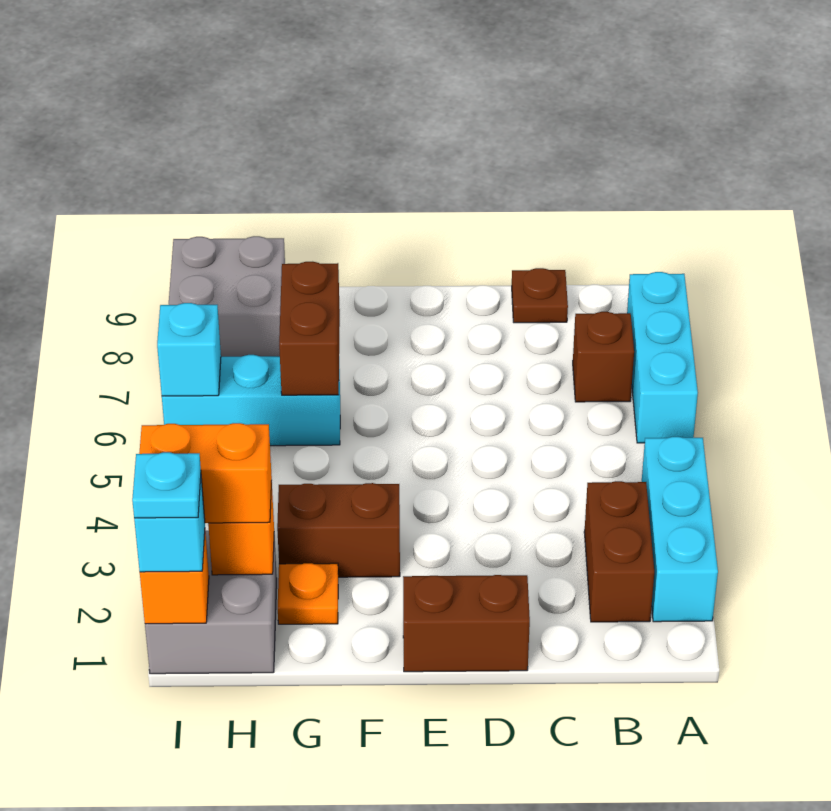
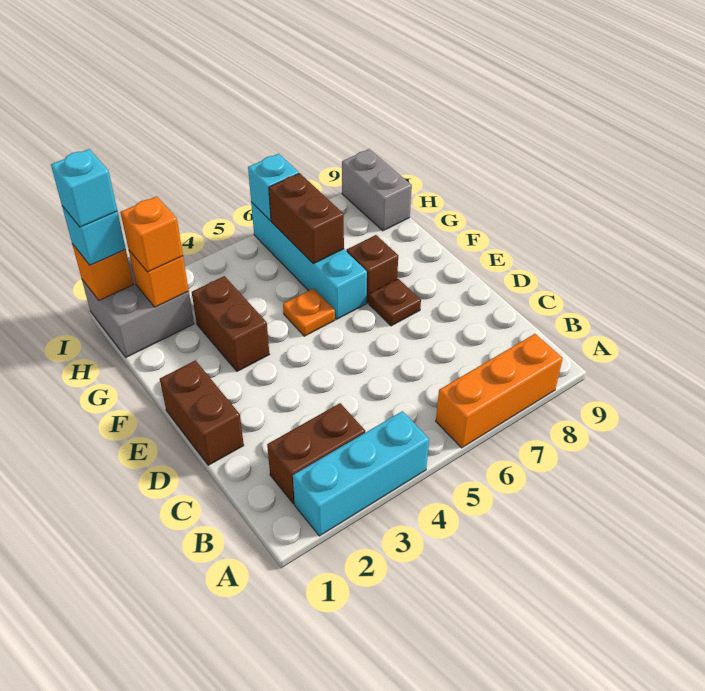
cyan brick A6:A8 level 1 -> orange brick A6:A8 level 1
brown brick B7 level 1 -> brown brick F7 level 1
brown plate C9 level 1 -> brown plate E7 level 1
orange plate G2 level 1 -> orange plate F5 level 1
cyan brick G6:I6 level 1 -> cyan brick F6:I6 level 1
brown brick G6:G7 level 2 -> brown brick G6:H6 level 2
orange brick H2:I2 level 3 -> orange brick H2 level 3
grey brick H8:I9 level 1 -> grey brick H9:I9 level 1
cyan plate I1 level 4 -> cyan brick I1 level 4

